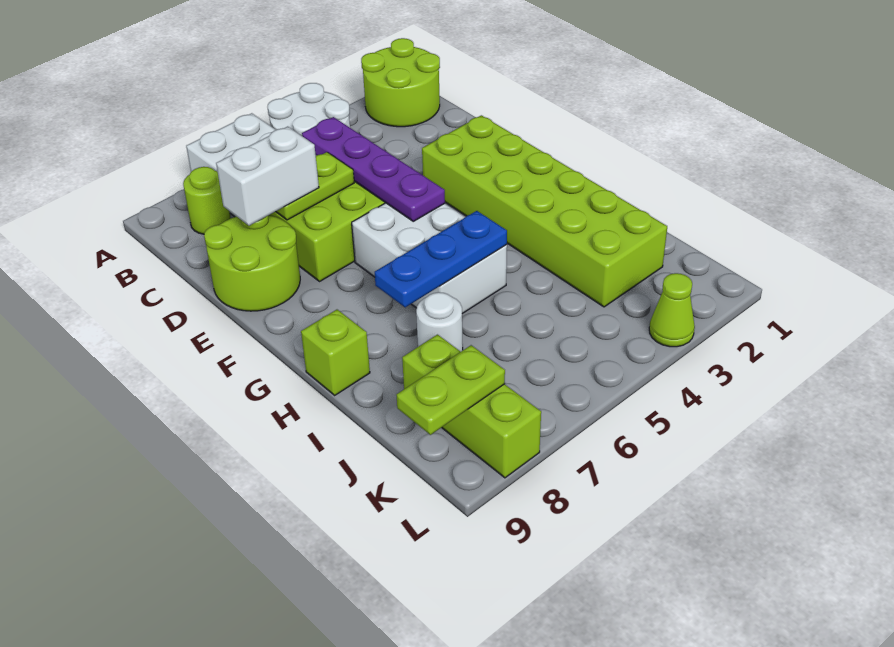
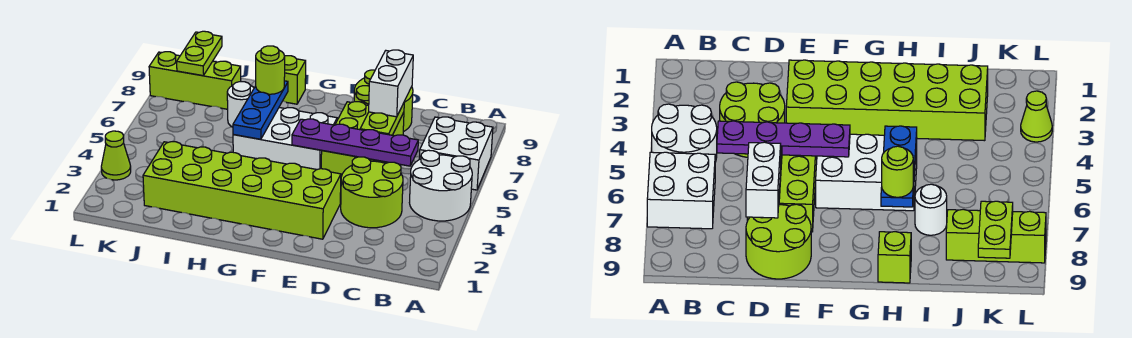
lime round brick A1:B2 level 1 -> lime round brick C3:D4 level 1
lime round brick B8 level 1 -> lime round brick H7 level 3

